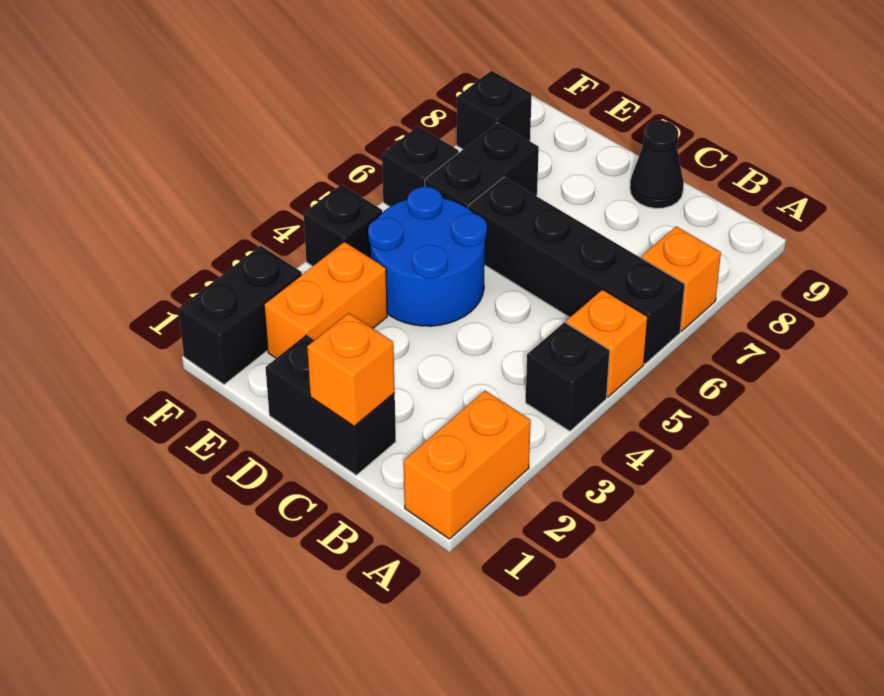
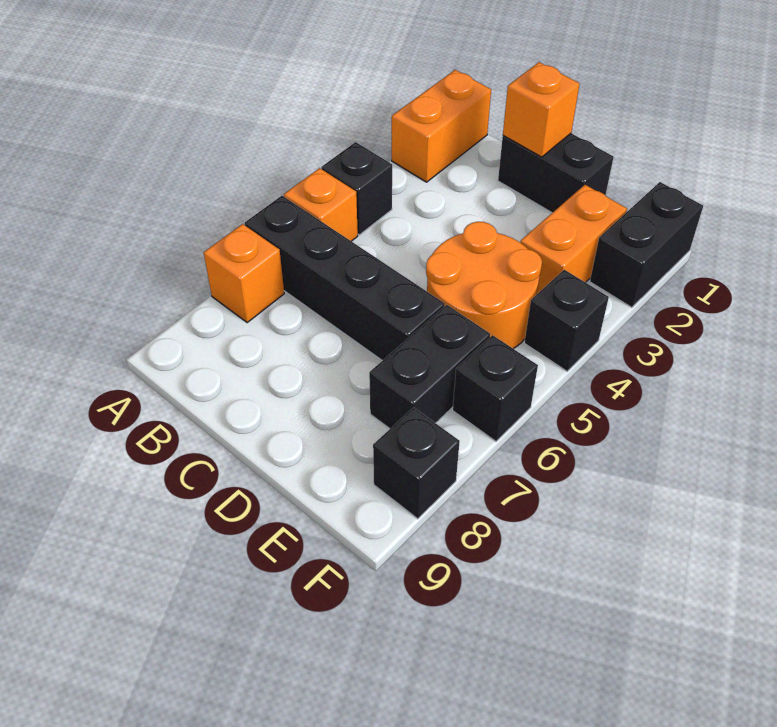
black cone C9 level 1 -> none
blue round brick D4:E5 level 1 -> orange round brick D4:E5 level 1

